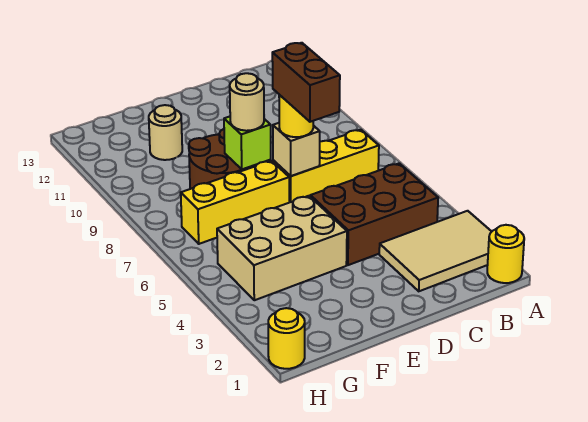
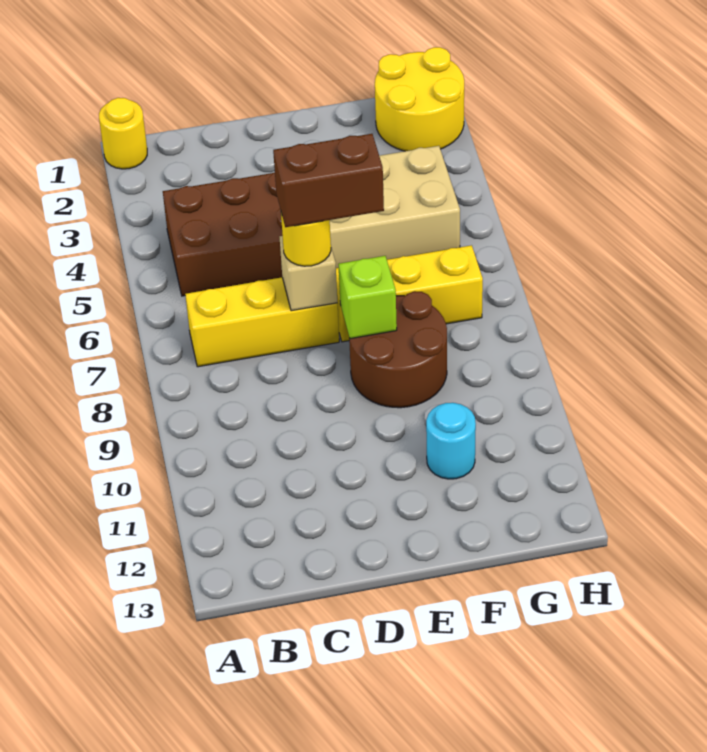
tan tile A2:C3 level 1 -> none
brown brick D6:D7 level 4 -> brown brick D7:E7 level 4
tan round brick E8 level 3 -> none
tan round brick F11 level 1 -> cyan round brick F11 level 1
yellow round brick H1 level 1 -> yellow round brick G1:H2 level 1

